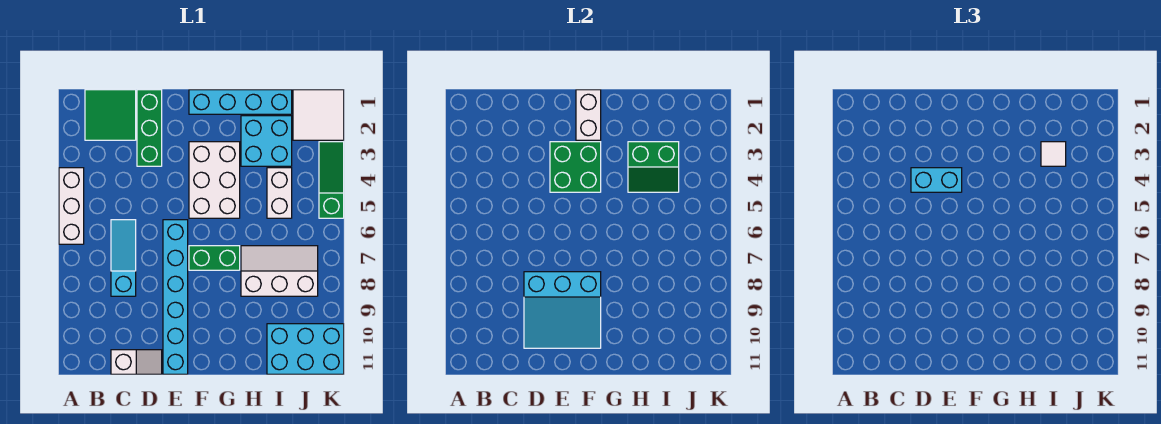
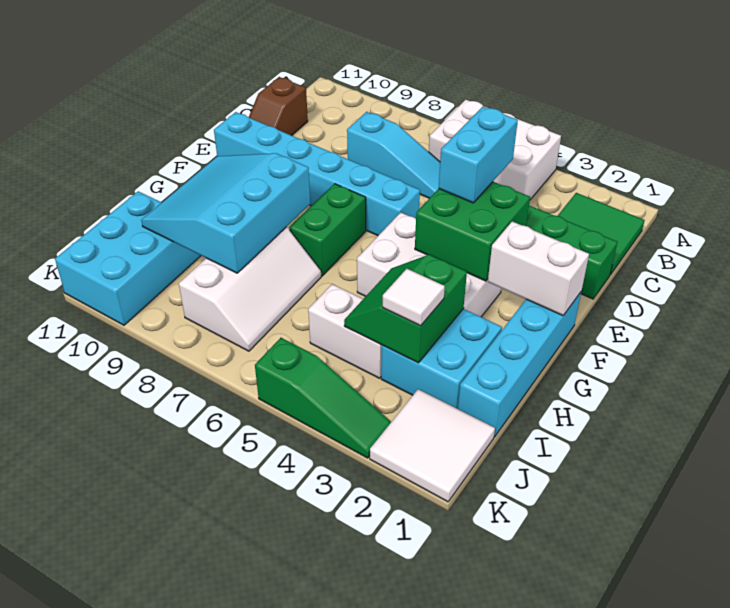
white brick A4:A6 level 1 -> white brick A4:B6 level 1
white slope C11:D11 level 1 top C -> brown slope C11:D11 level 1 top C
cyan slope D8:F10 level 2 top 8 -> cyan slope G8:I10 level 2 top 8

